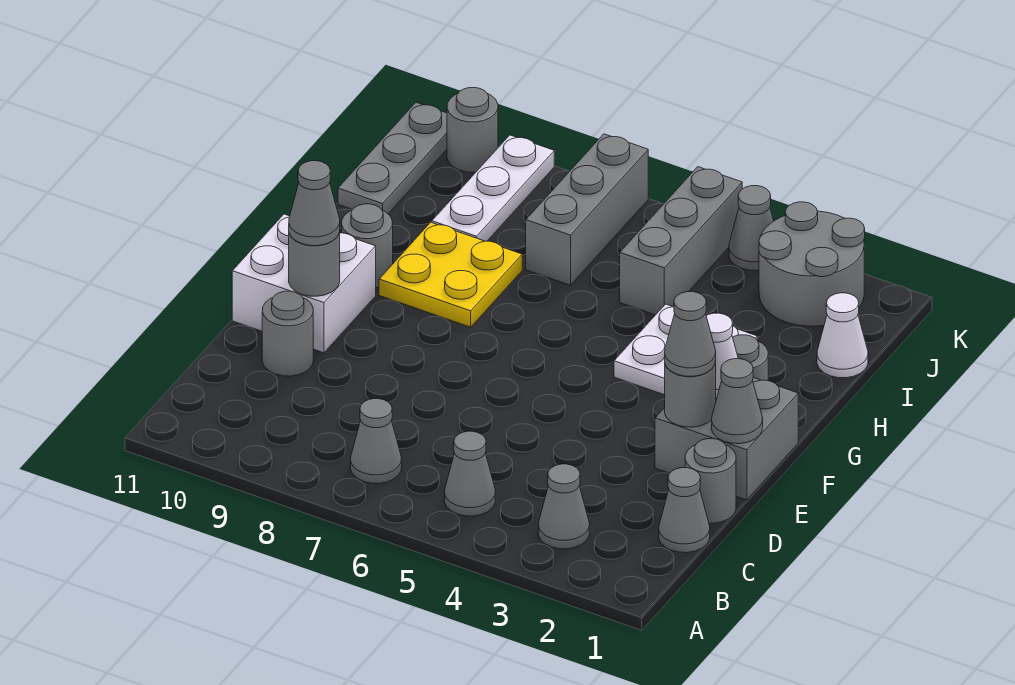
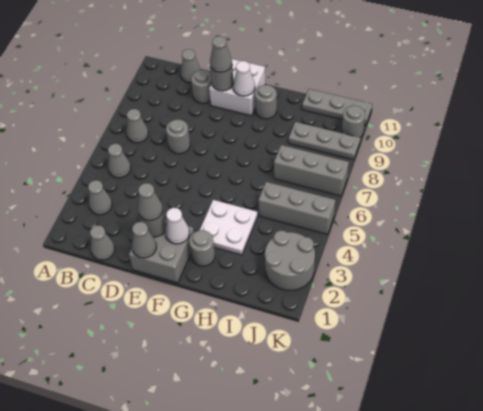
grey round brick D1 level 1 -> grey round brick D7 level 1
yellow plate G8:H9 level 1 -> none
white cone I1 level 1 -> white cone F10 level 2
white plate I9:K9 level 1 -> grey plate I9:K9 level 1
grey cone K4 level 1 -> grey cone C11 level 1

